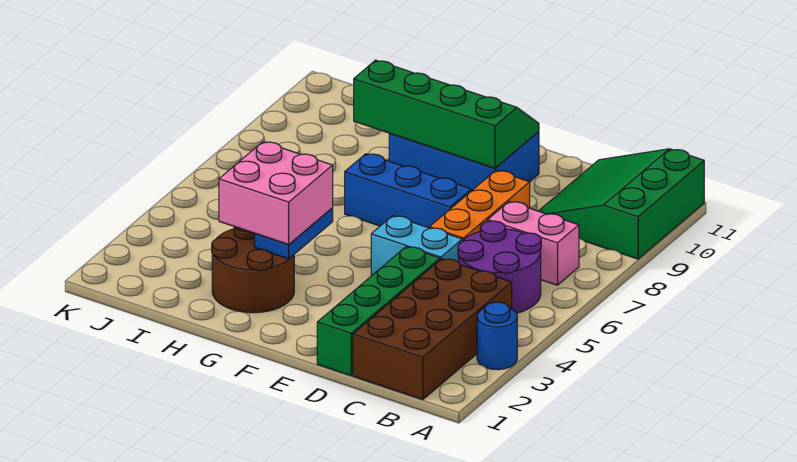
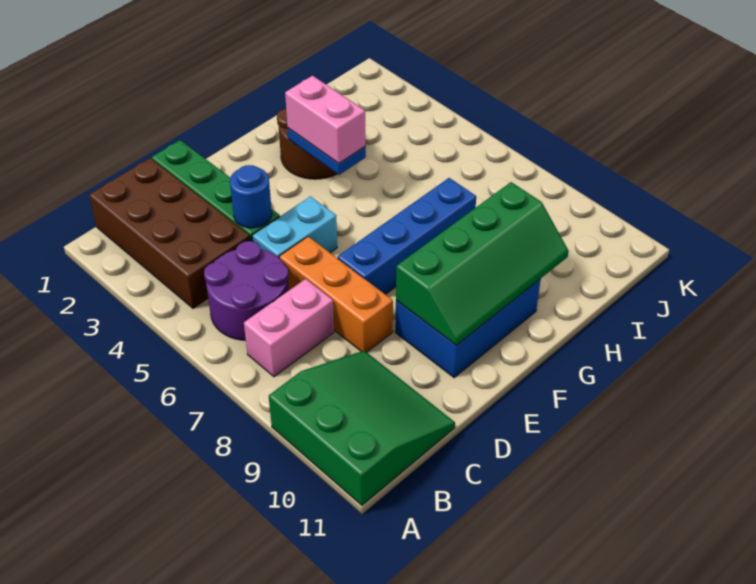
blue round brick A3 level 1 -> blue round brick D4 level 2
blue brick E7:G7 level 1 -> blue brick E7:H7 level 1
pink brick G3:H4 level 3 -> pink brick G3:G4 level 3

